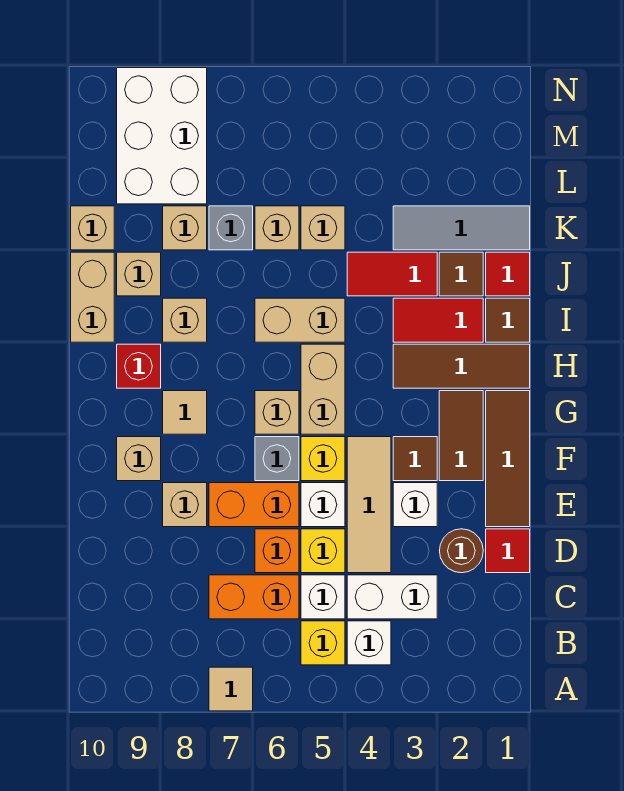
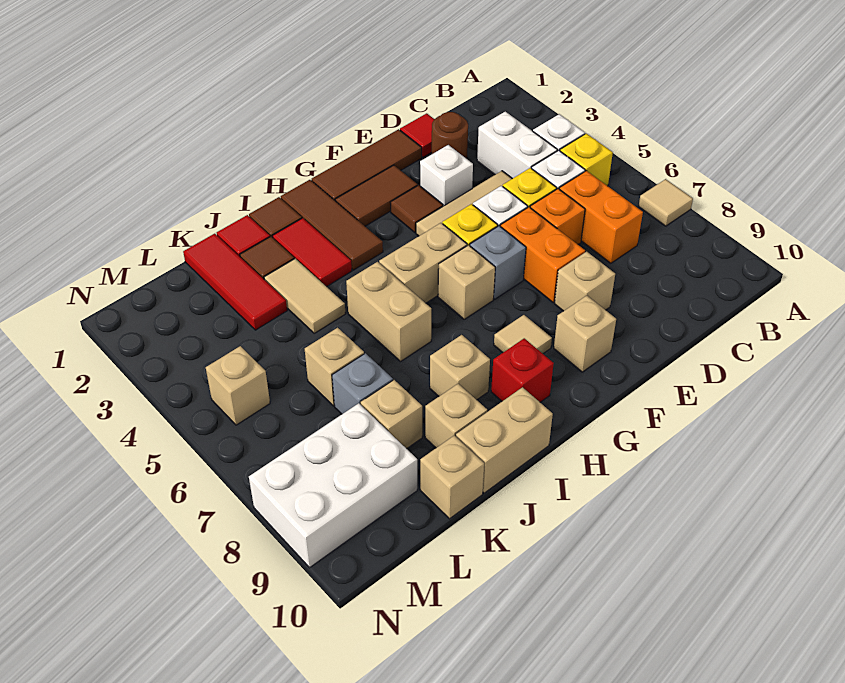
red tile J3:J4 level 1 -> tan tile J3:J4 level 1
grey tile K1:K3 level 1 -> red tile K1:K3 level 1
tan brick K5 level 1 -> tan brick M5 level 1

